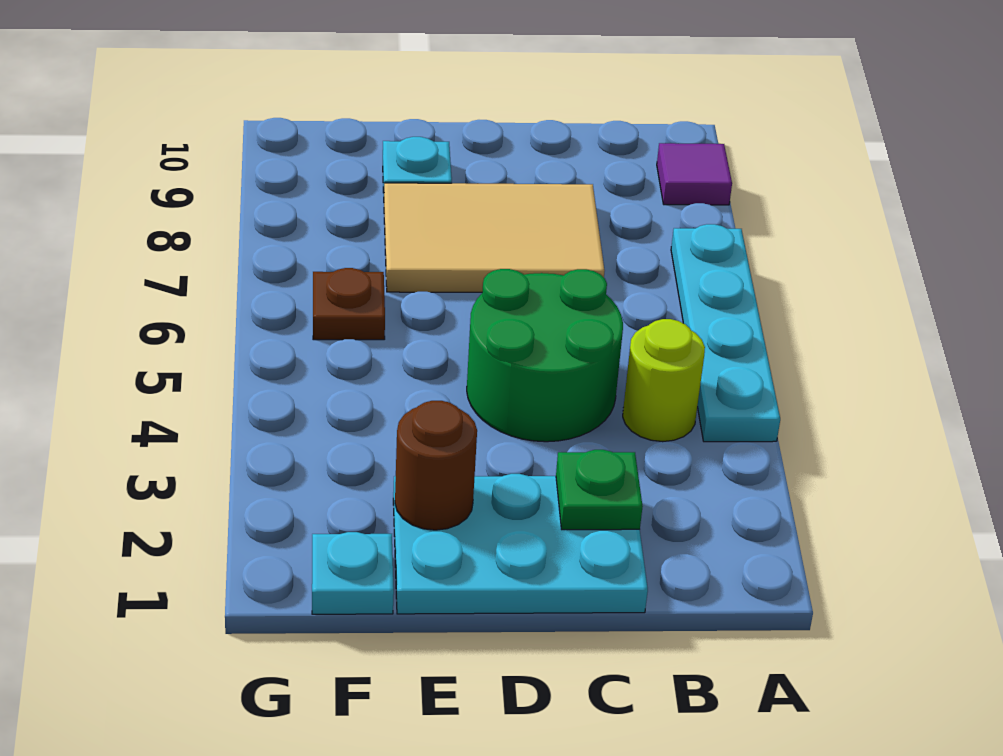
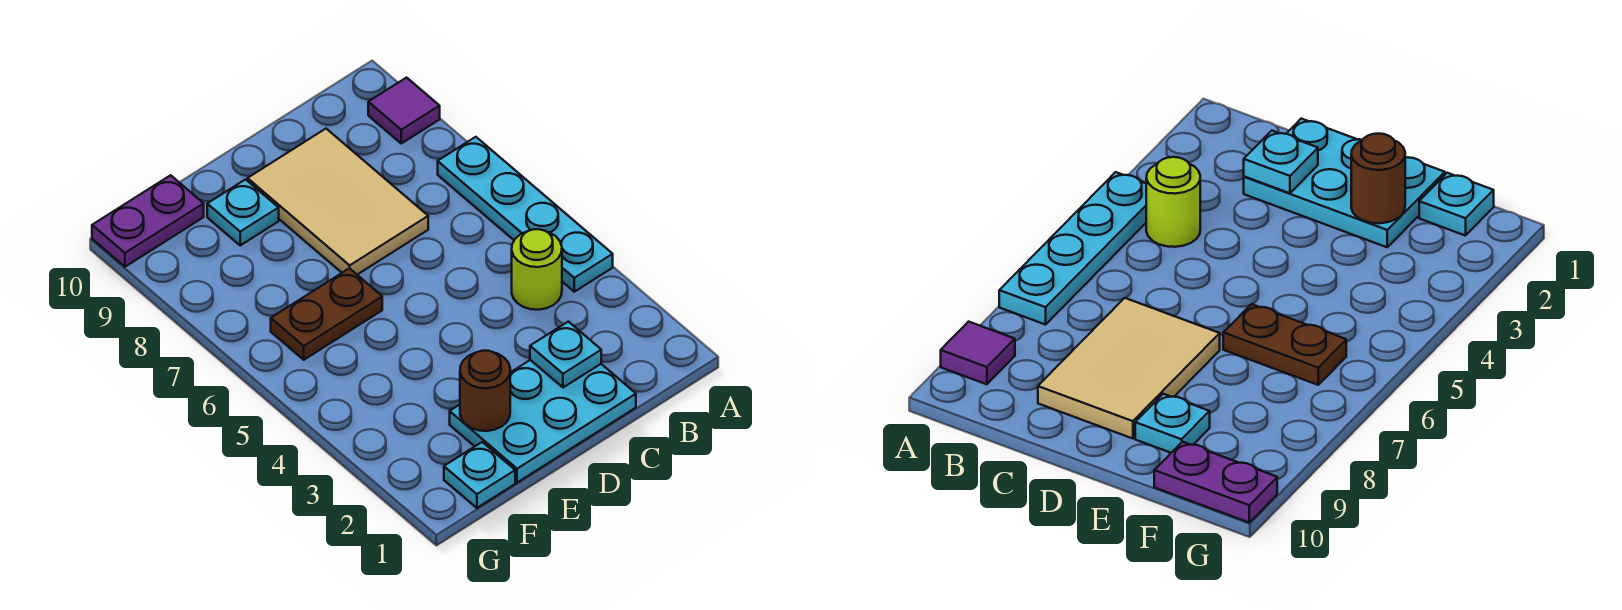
green plate C2 level 2 -> cyan plate C2 level 2
green round brick C4:D5 level 1 -> none
tan tile C7:E8 level 1 -> tan tile C7:D9 level 1
brown plate F6 level 1 -> brown plate E6:F6 level 1
none -> purple plate F10:G10 level 1

